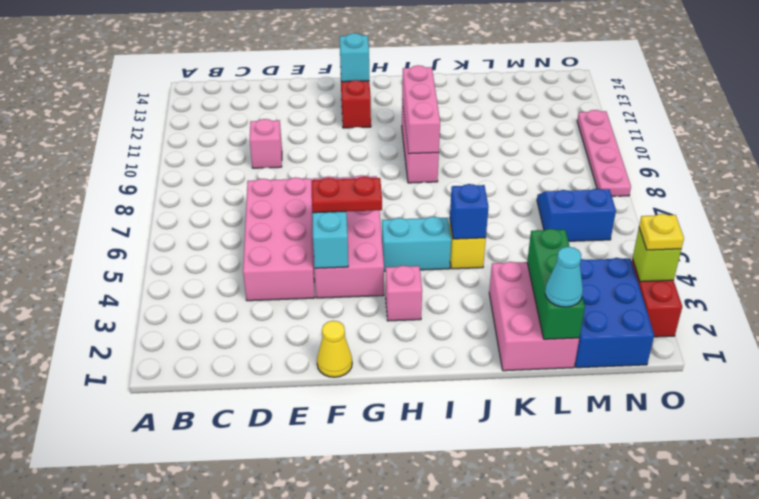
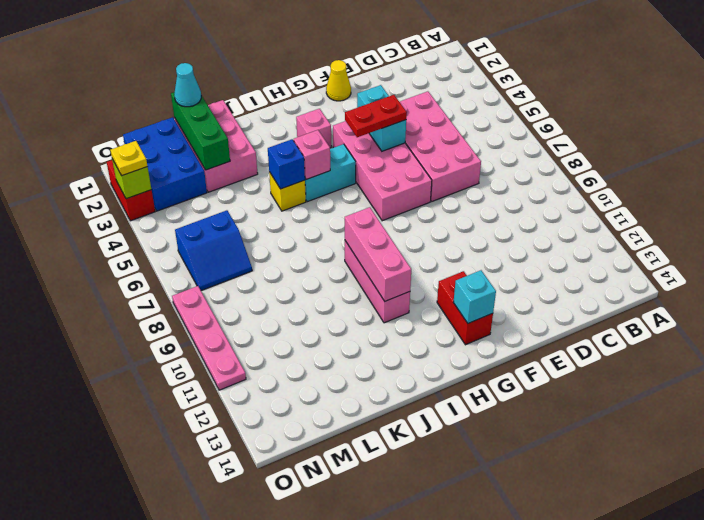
pink brick D10 level 1 -> pink brick I5 level 2

